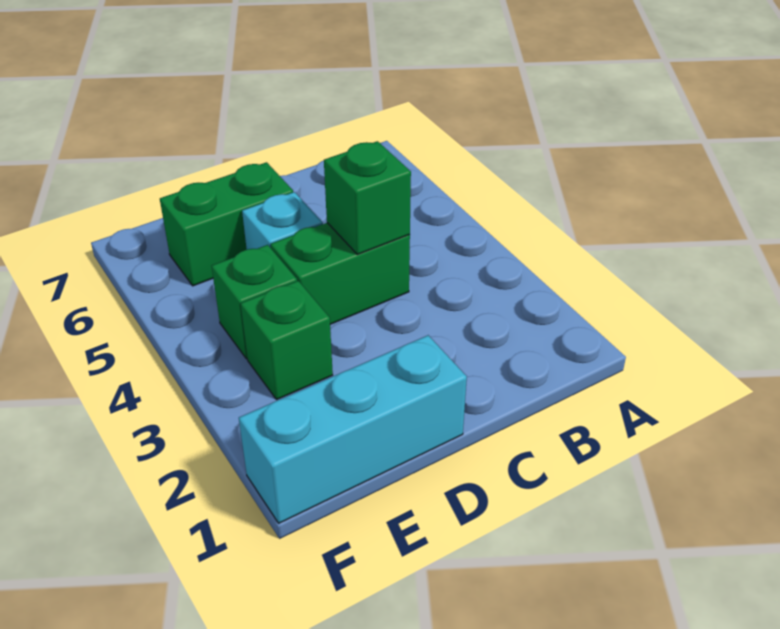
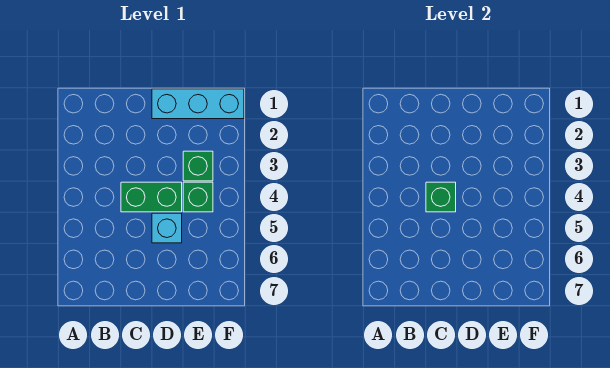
green brick D6:E6 level 1 -> none

